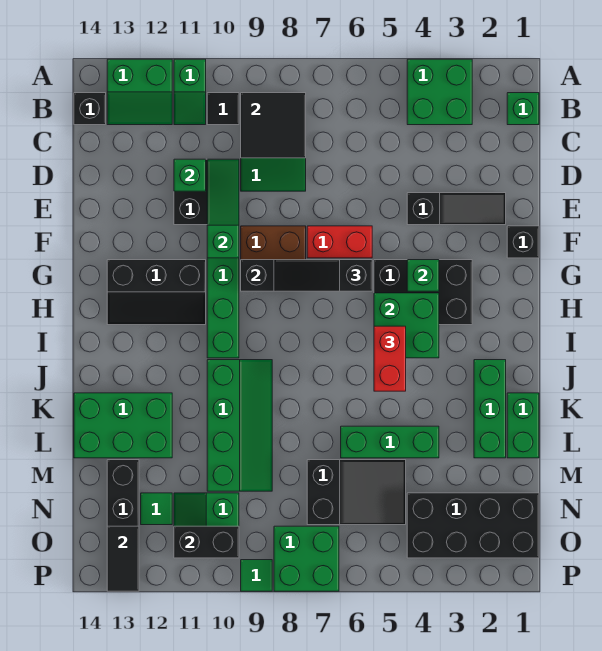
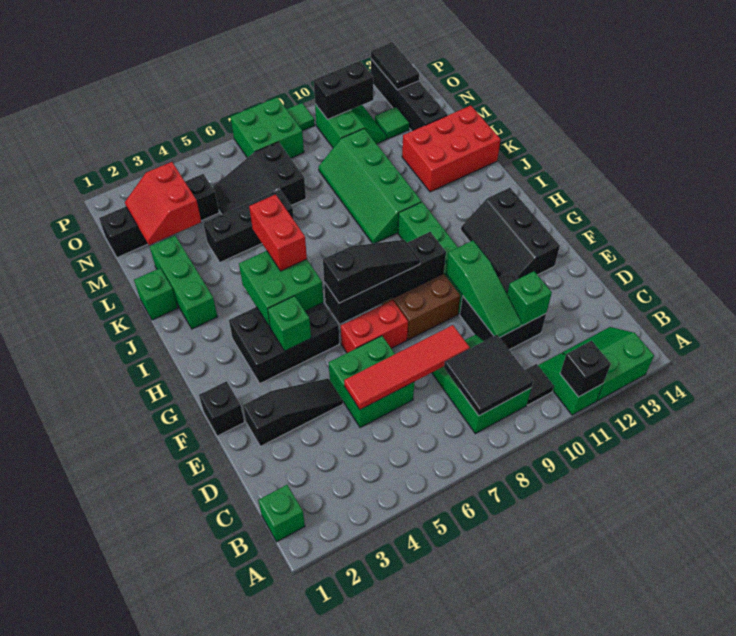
green brick A3:B4 level 1 -> green brick D5:E6 level 1
black brick B14 level 1 -> black brick A11 level 2
none -> red tile D5:D8 level 2
black slope E2:E4 level 1 top 4 -> black slope E2:E4 level 1 top 2
black slope G11:H13 level 1 top G -> black slope F12:H13 level 1 top 13
green brick K1:L1 level 1 -> green brick K1 level 1
green brick K12:L14 level 1 -> red brick K12:L14 level 1
green brick L4:L6 level 1 -> black brick L4:L6 level 1
none -> red slope M2:N3 level 2 top 3
black brick N1:O4 level 1 -> black brick N1:N4 level 1

